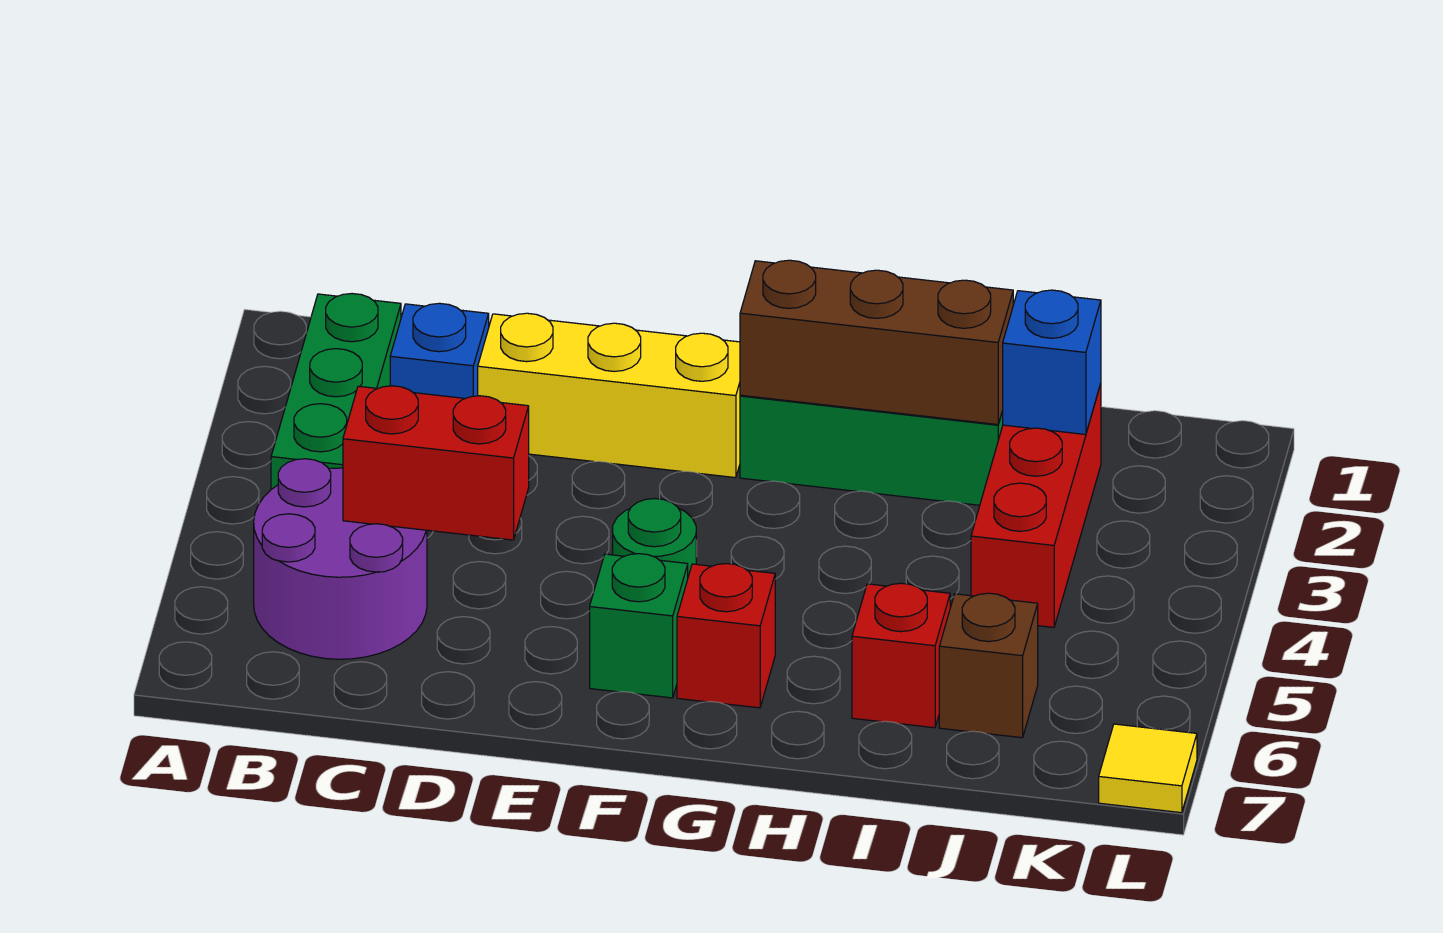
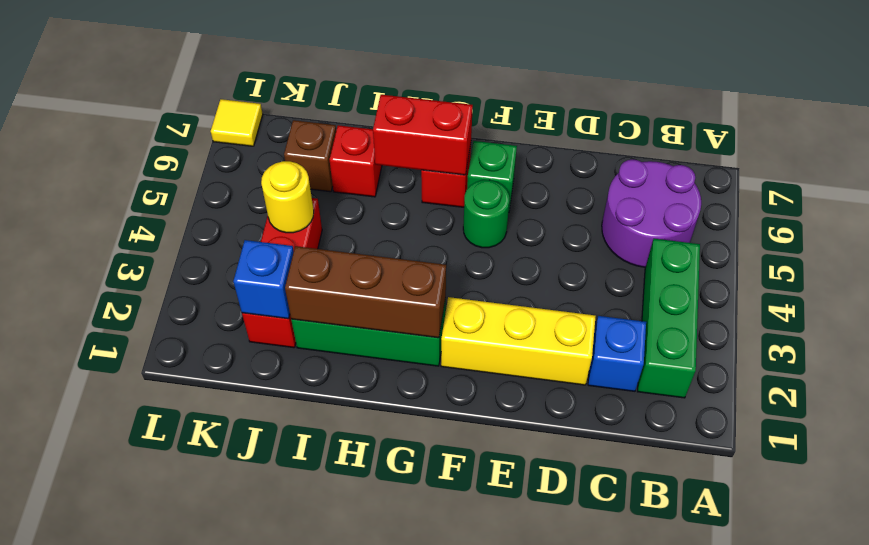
red brick C5:D5 level 2 -> red brick G6:H6 level 2
none -> yellow round brick J4 level 2

